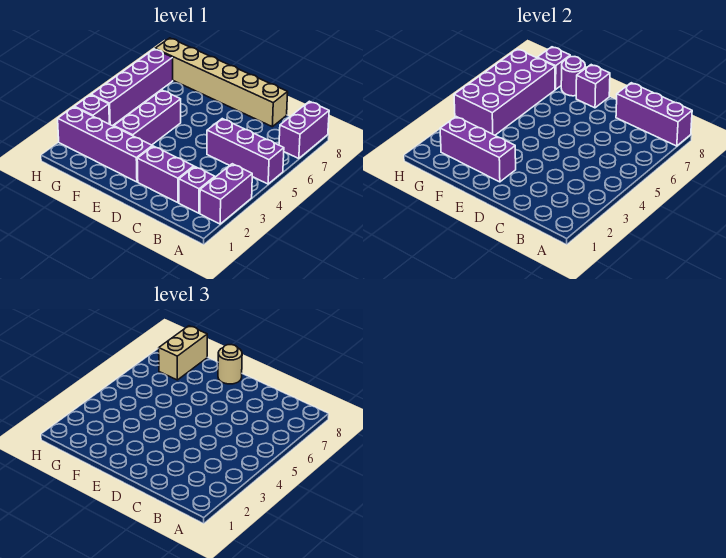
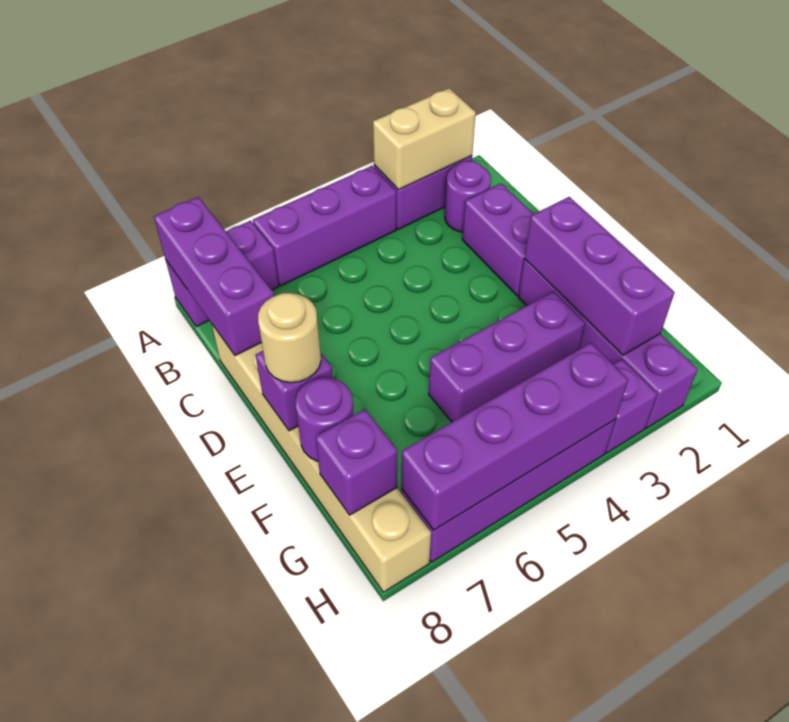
purple brick A5:C5 level 1 -> purple brick A4:A6 level 1
purple brick B2 level 1 -> purple round brick B2 level 1
purple brick G4:H7 level 2 -> purple brick H4:H7 level 2
tan brick G7:G8 level 3 -> tan brick A2:A3 level 2

